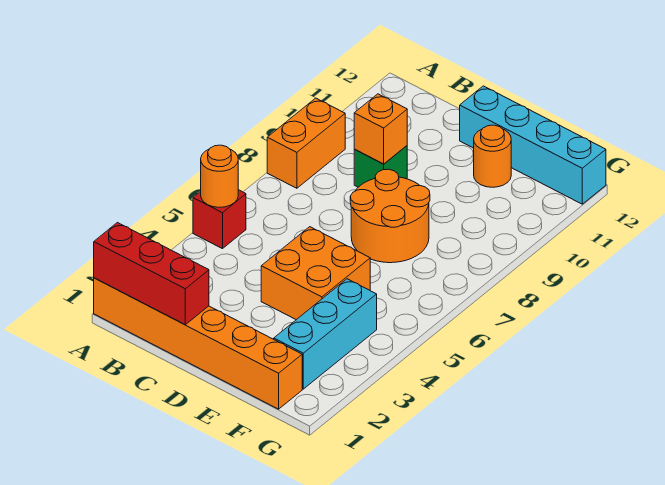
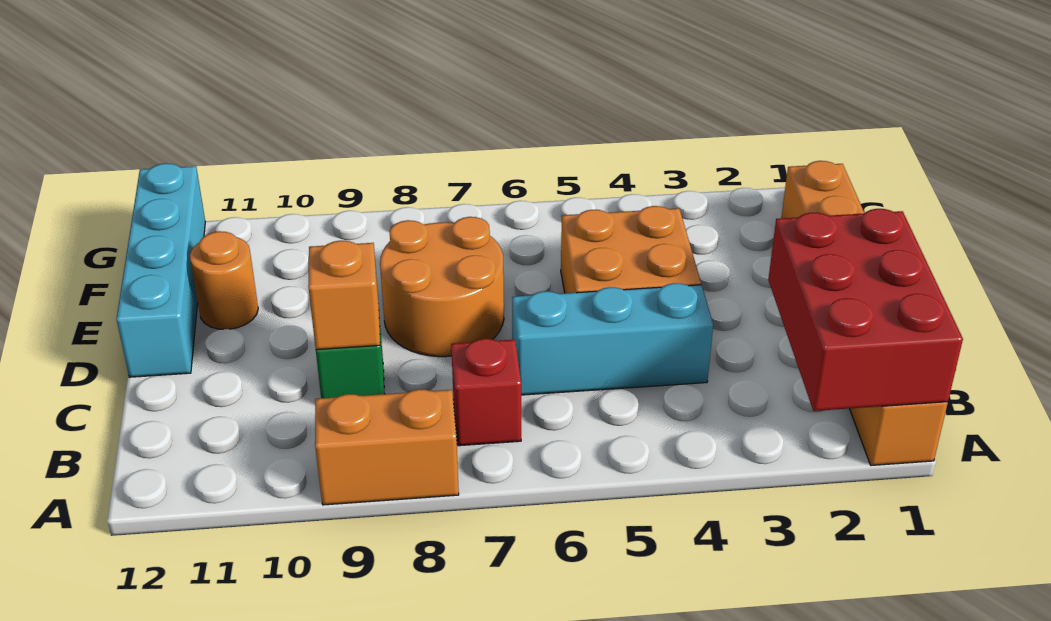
red brick A1:C1 level 2 -> red brick A1:C2 level 2
red brick A5 level 1 -> red brick B7 level 1
orange round brick A5 level 2 -> none
cyan brick F2:F4 level 1 -> cyan brick C4:C6 level 1

